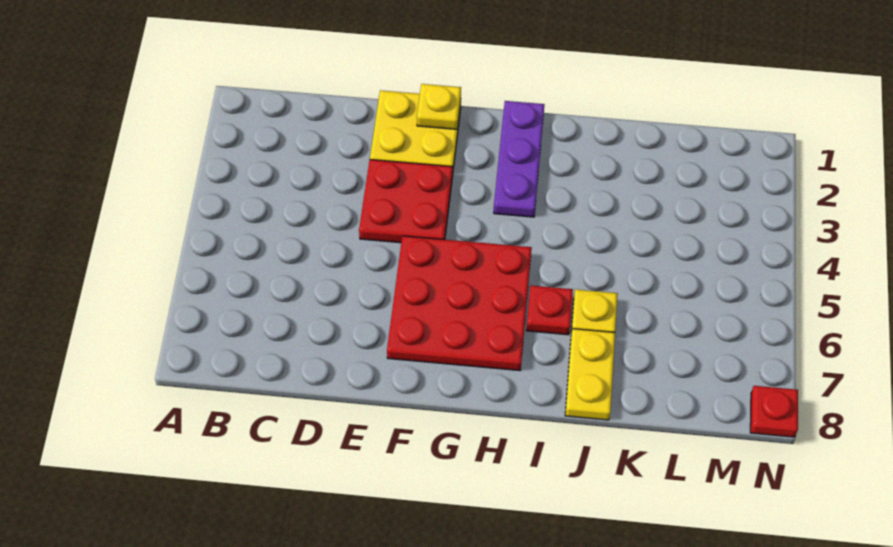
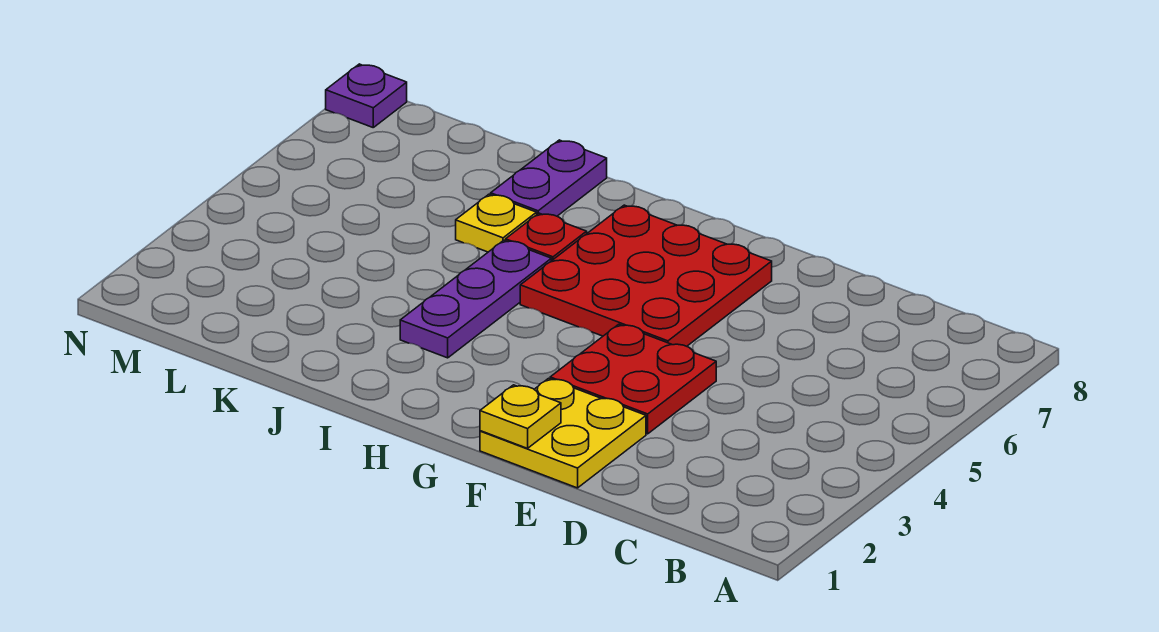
purple plate H1:H3 level 1 -> purple plate I3:I5 level 1
yellow plate J7:J8 level 1 -> purple plate J7:J8 level 1
red plate N8 level 1 -> purple plate N8 level 1

